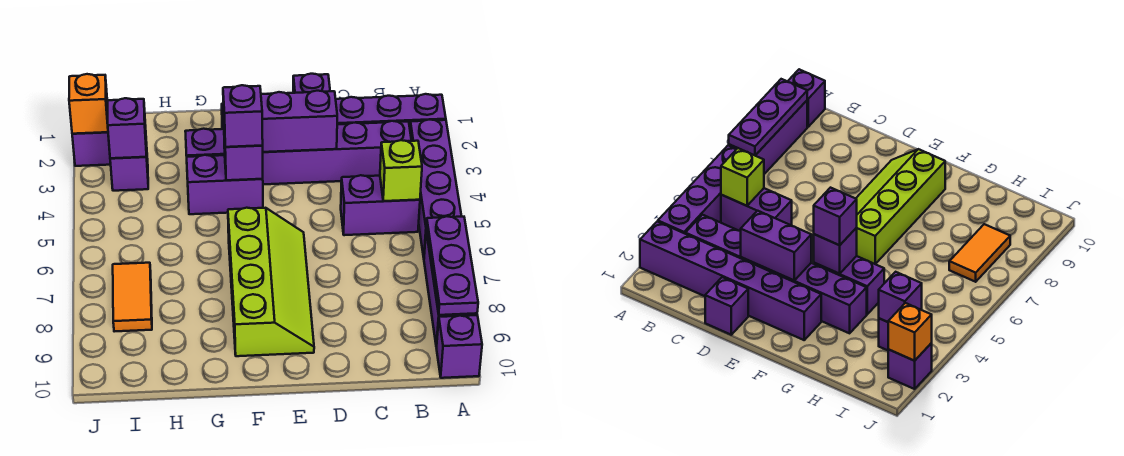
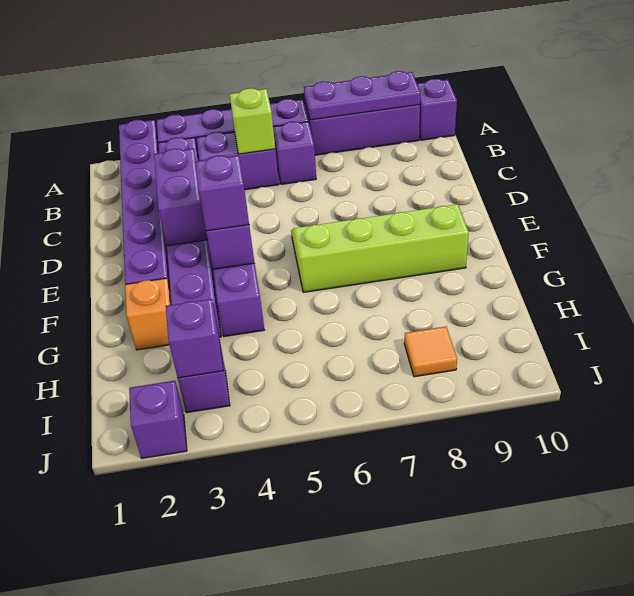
purple brick B5:C5 level 1 -> purple brick B4:B5 level 1
purple brick D1 level 1 -> purple brick B6 level 1
orange tile I7:I8 level 1 -> orange tile I8 level 1
orange brick J2 level 2 -> orange brick G2 level 1

